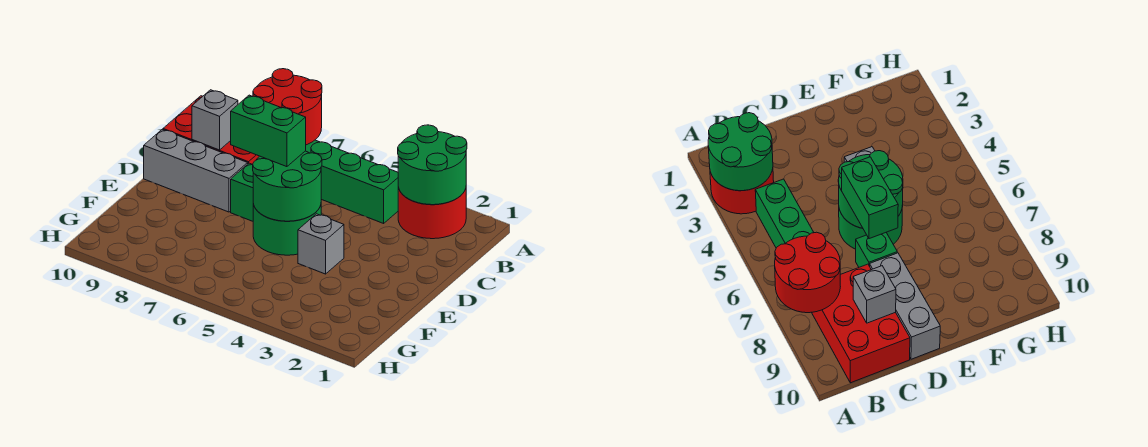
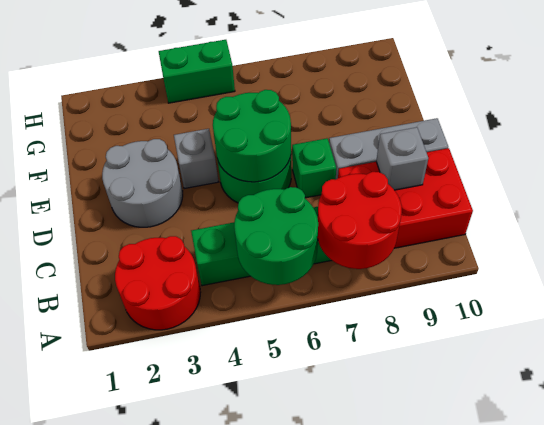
green round brick A2:B3 level 2 -> green round brick A5:B6 level 2
none -> grey round brick D2:E3 level 1
green brick D6:D7 level 3 -> green brick H4:H5 level 1

